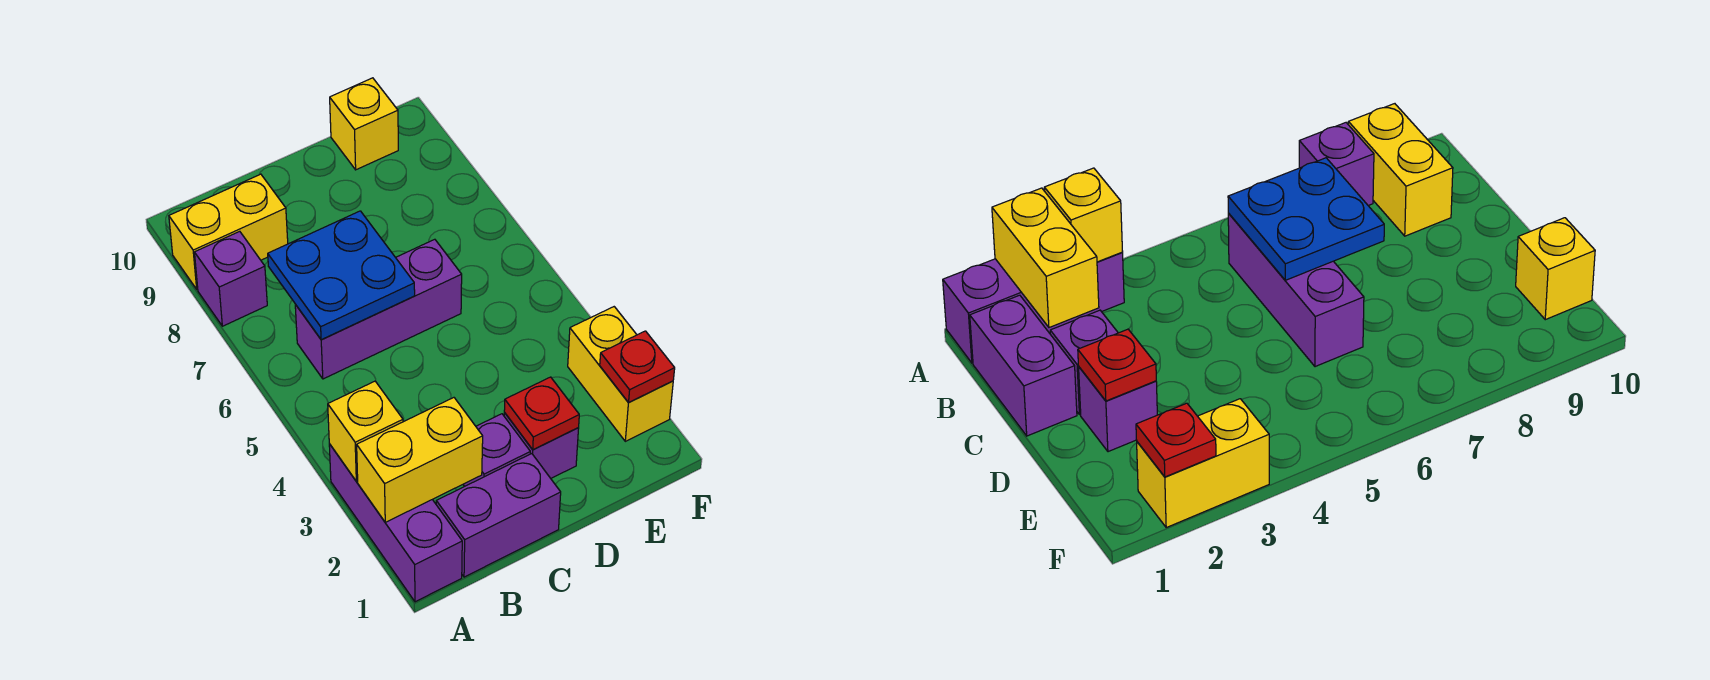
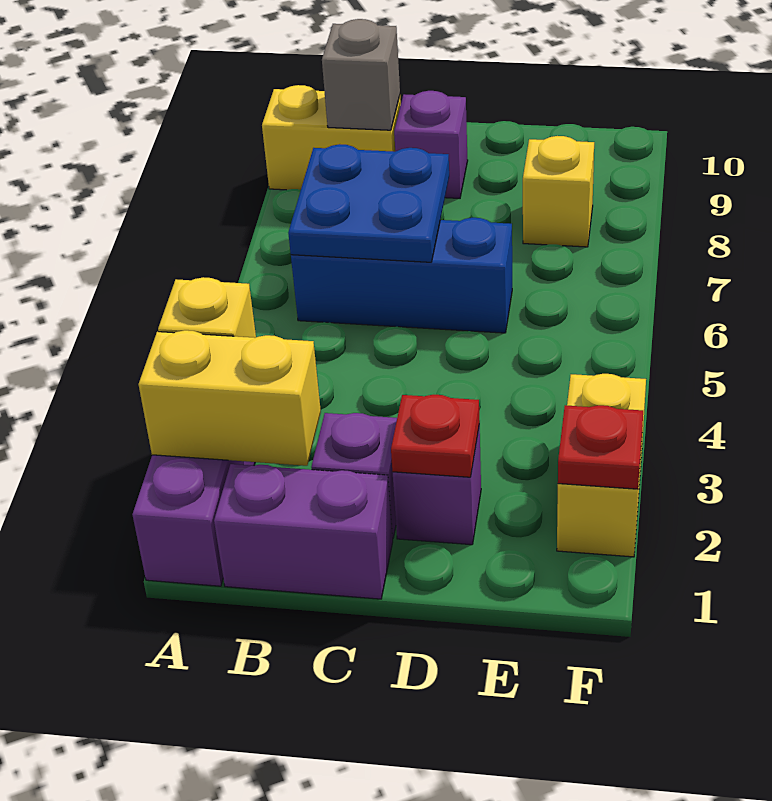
purple brick A8 level 1 -> purple brick C9 level 1
purple brick B6:D6 level 1 -> blue brick B6:D6 level 1
none -> grey brick B9 level 2
yellow brick E10 level 1 -> yellow brick E8 level 1

